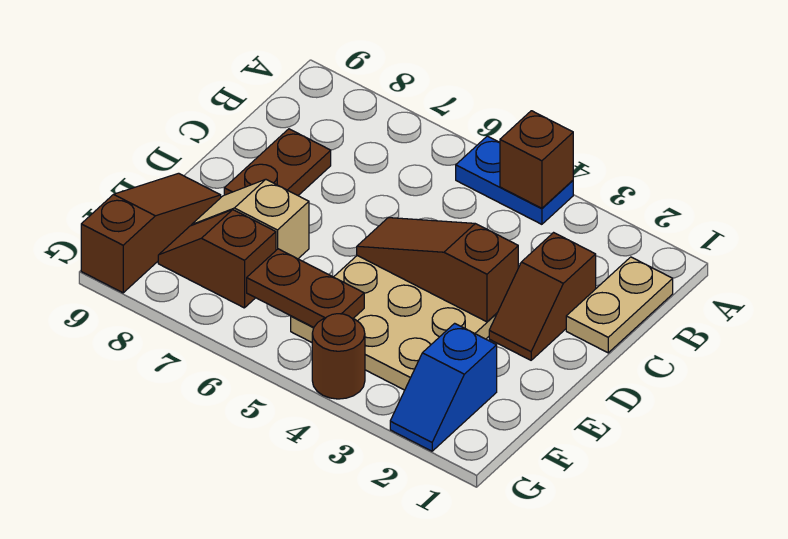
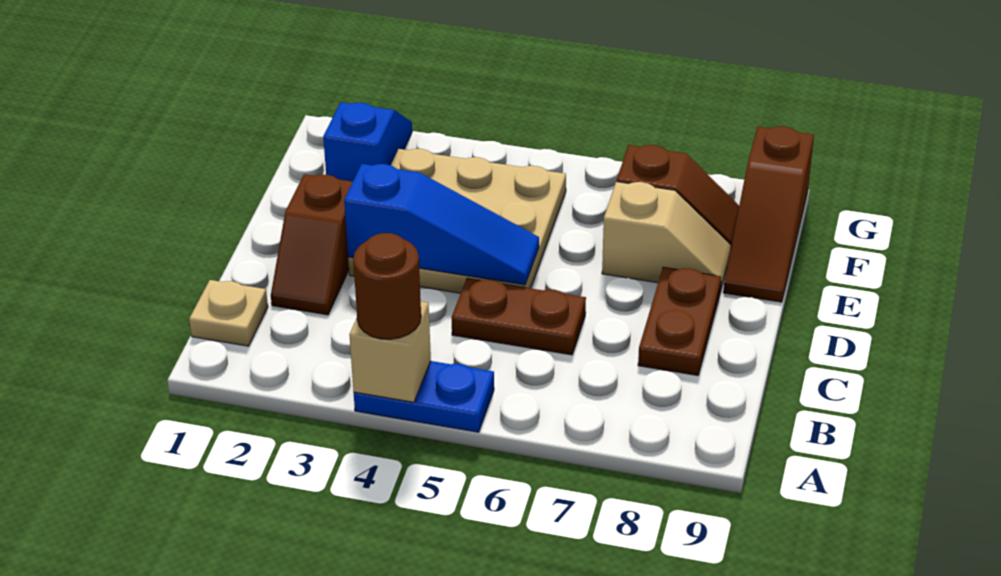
brown brick A4 level 2 -> tan brick A4 level 2
tan plate B1:C1 level 1 -> tan plate B1 level 1
brown slope C2:D2 level 1 top C -> brown slope C2:D2 level 1 top D
brown slope D3:D5 level 2 top 3 -> blue slope D3:D5 level 2 top 3
brown plate F5:F6 level 2 -> brown plate C5:C6 level 1
brown round brick G4 level 1 -> brown round brick A4 level 3

